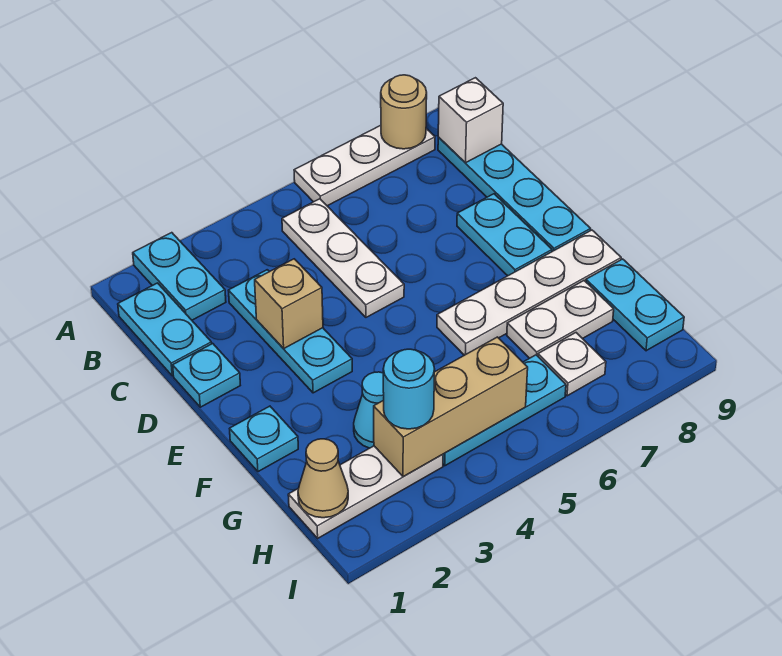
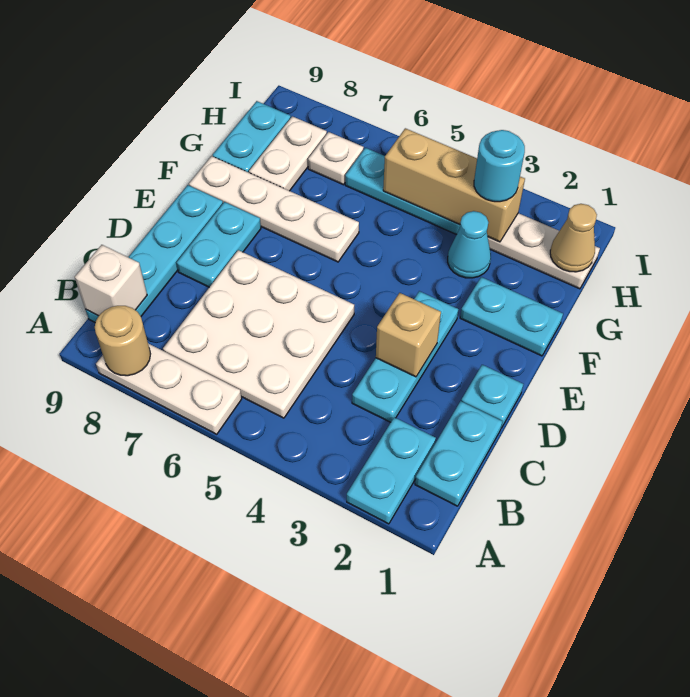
white plate B5:D5 level 1 -> white plate B5:D7 level 1
cyan plate F1 level 1 -> cyan plate F1:F2 level 1
white plate G7:G8 level 1 -> white plate G8:H8 level 1

